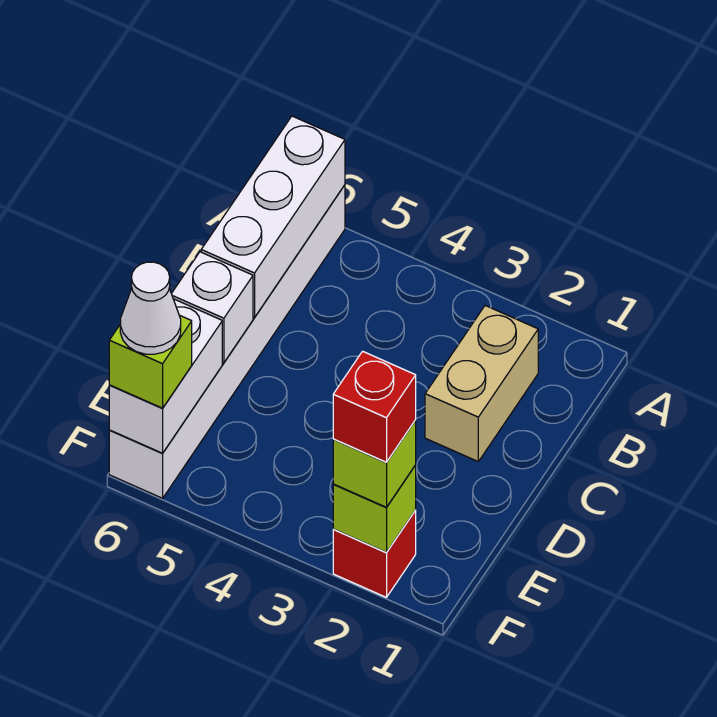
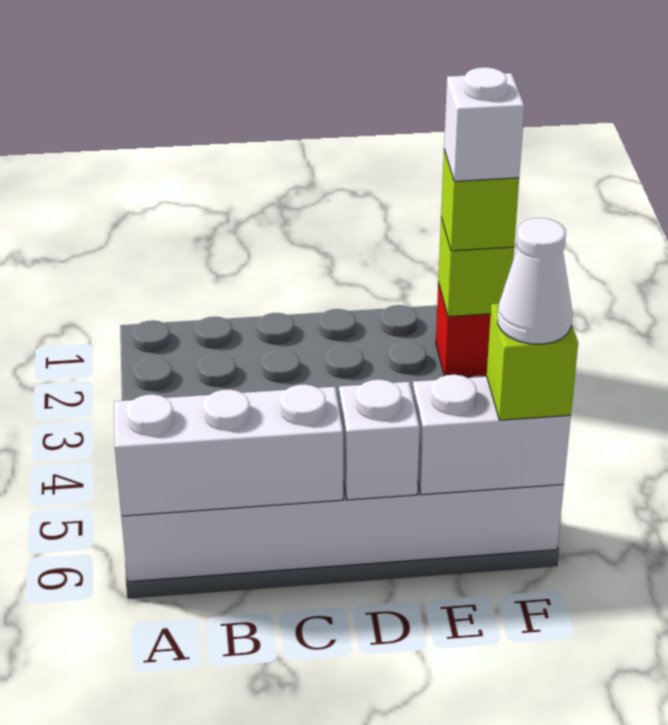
tan brick B2:C2 level 1 -> none
red brick F2 level 4 -> white brick F2 level 4

